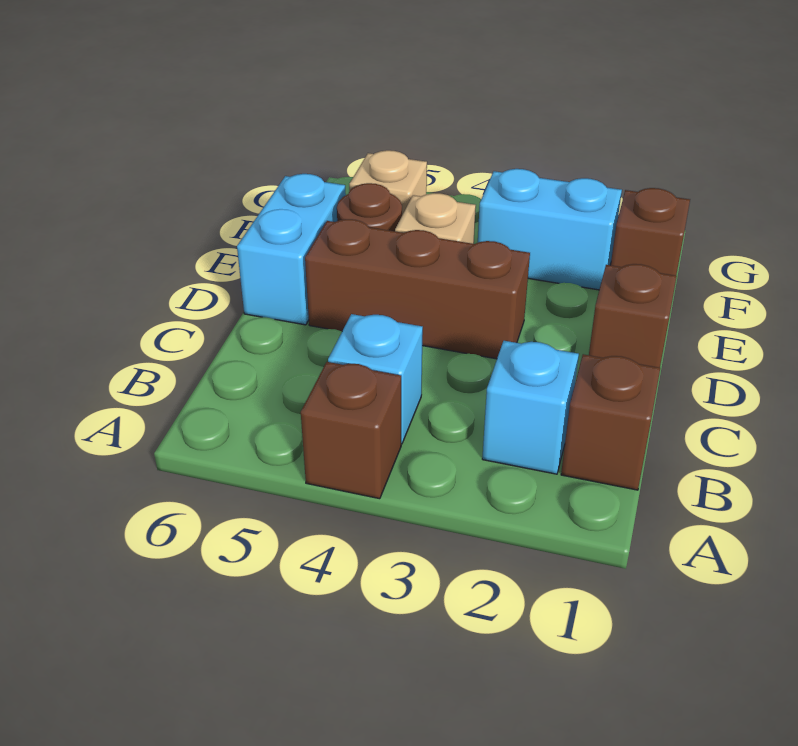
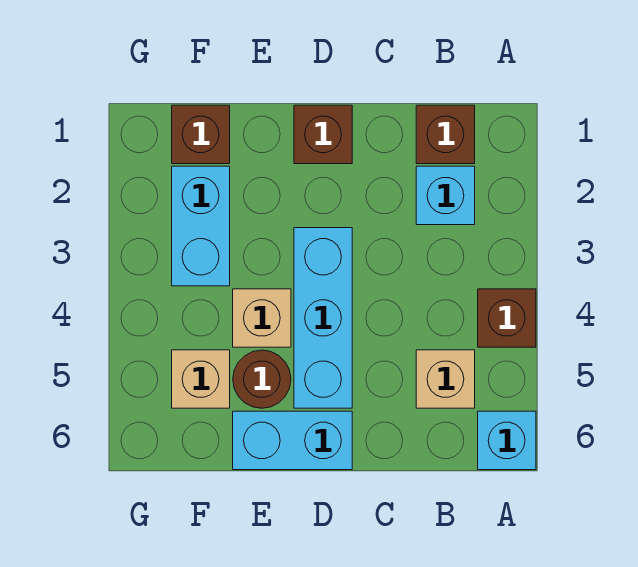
cyan brick B4 level 1 -> cyan brick A6 level 1
none -> tan brick B5 level 1
brown brick D3:D5 level 1 -> cyan brick D3:D5 level 1

